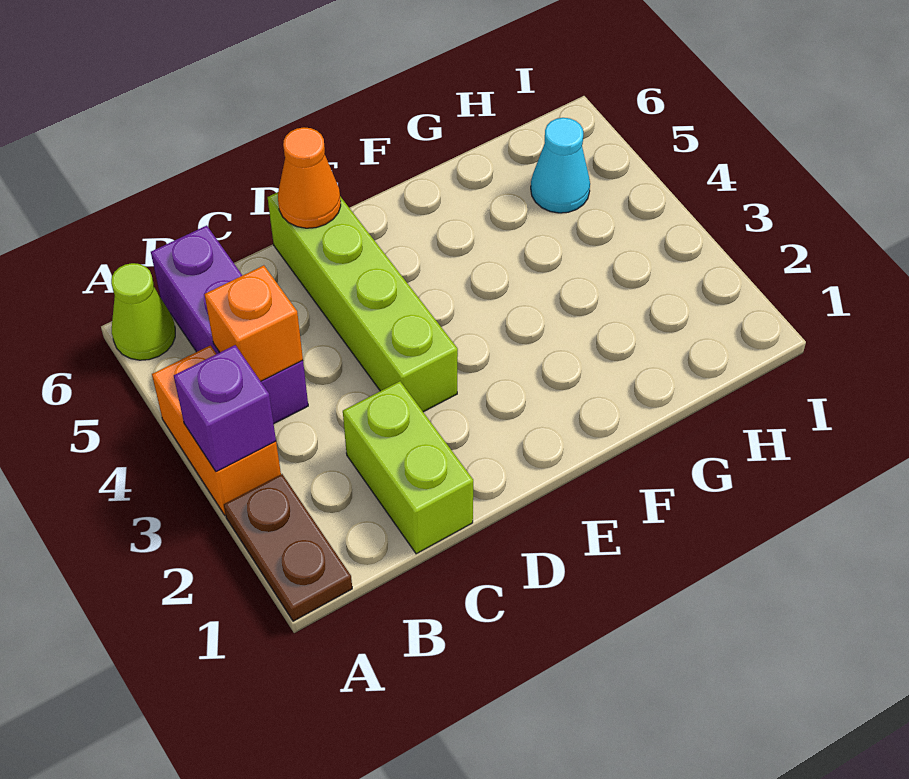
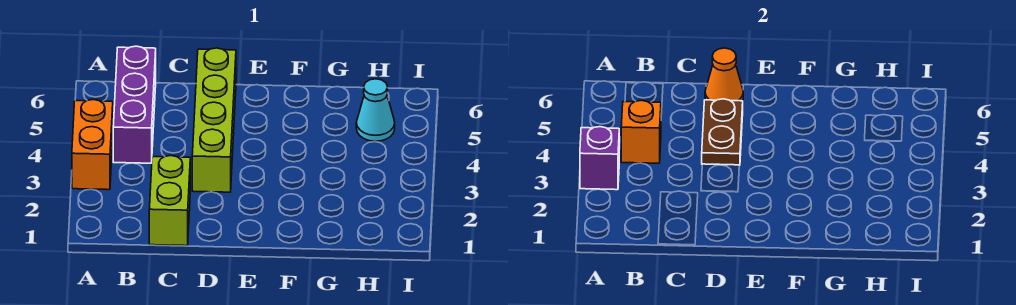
brown plate A1:A2 level 1 -> brown plate D4:D5 level 2
lime cone A6 level 1 -> none

